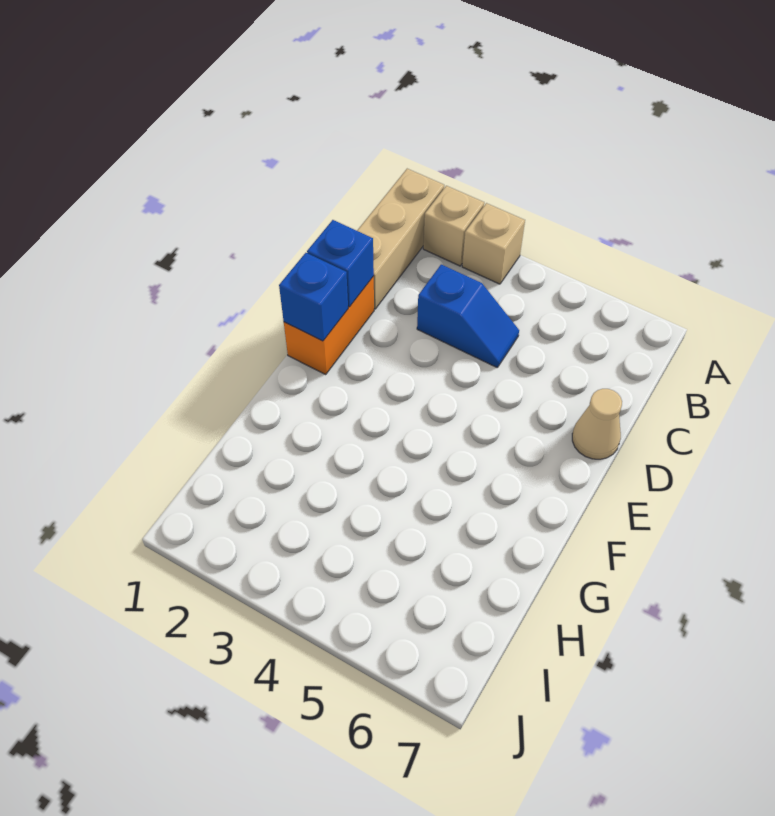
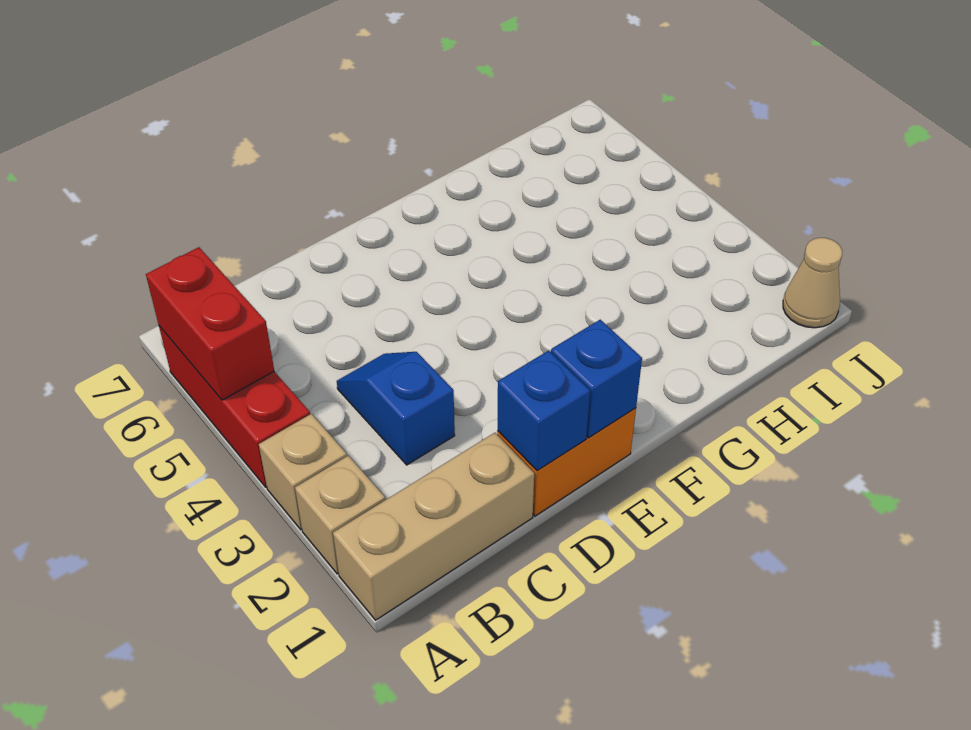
none -> red brick A4:A6 level 1
none -> red brick A5:A6 level 2
tan cone D7 level 1 -> tan cone J1 level 1

